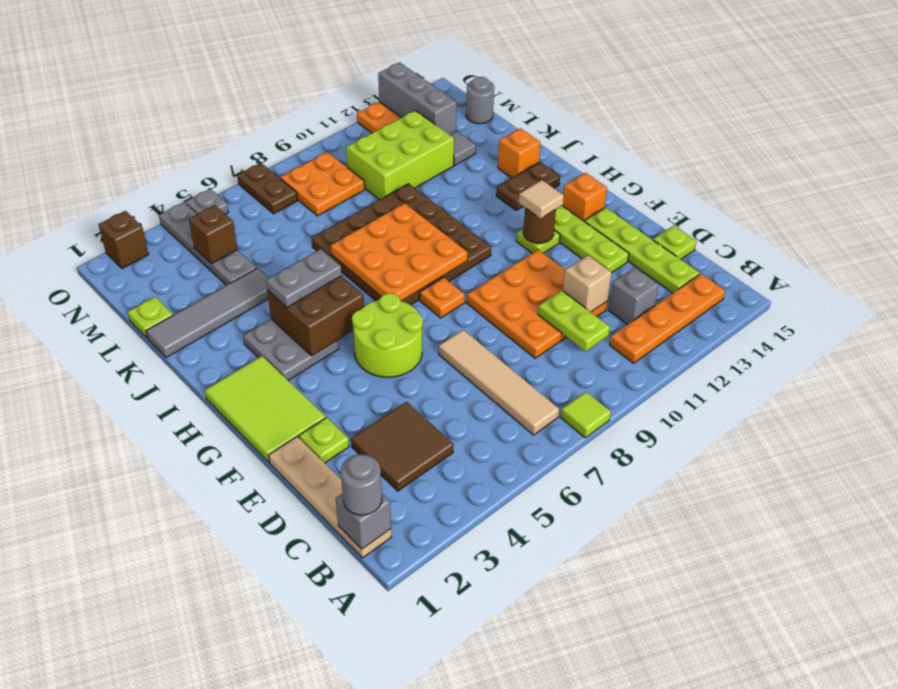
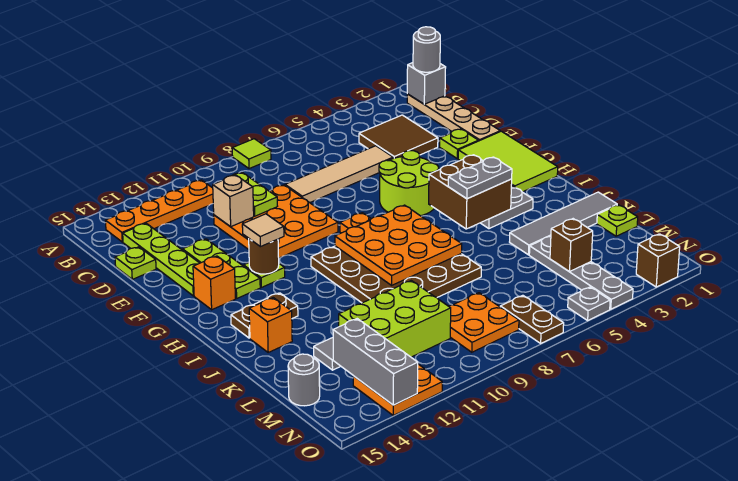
tan tile B7:E7 level 1 -> tan tile D5:D8 level 1
grey brick C12 level 1 -> none

